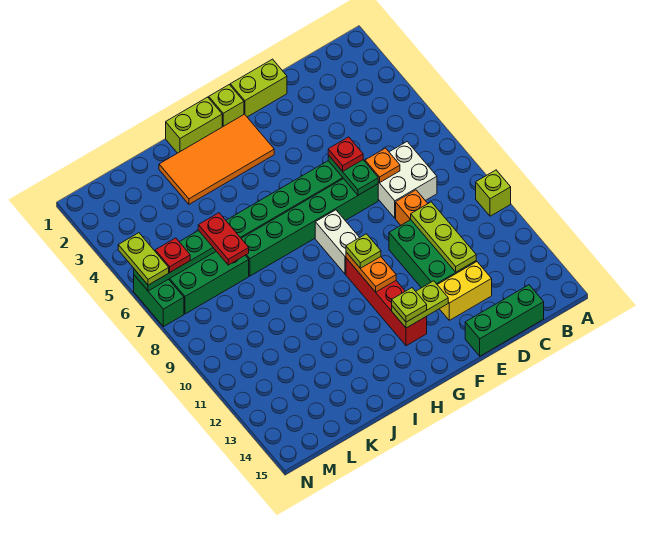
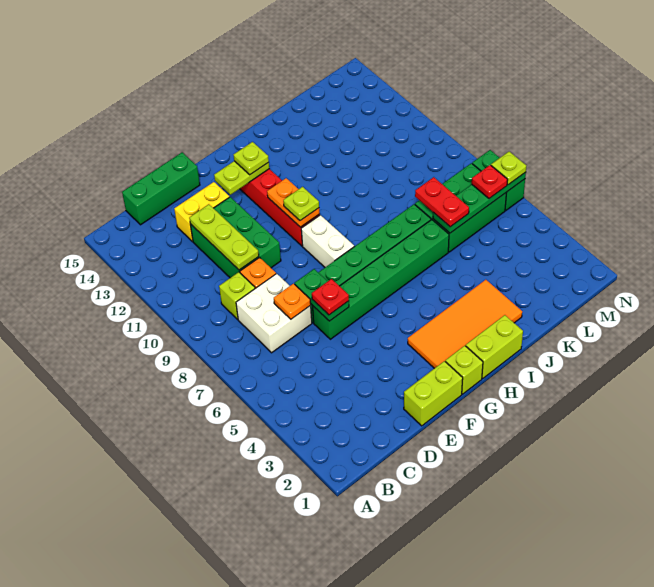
lime brick A10 level 1 -> lime brick C9 level 1
lime plate N5:N6 level 3 -> lime plate N6 level 3

